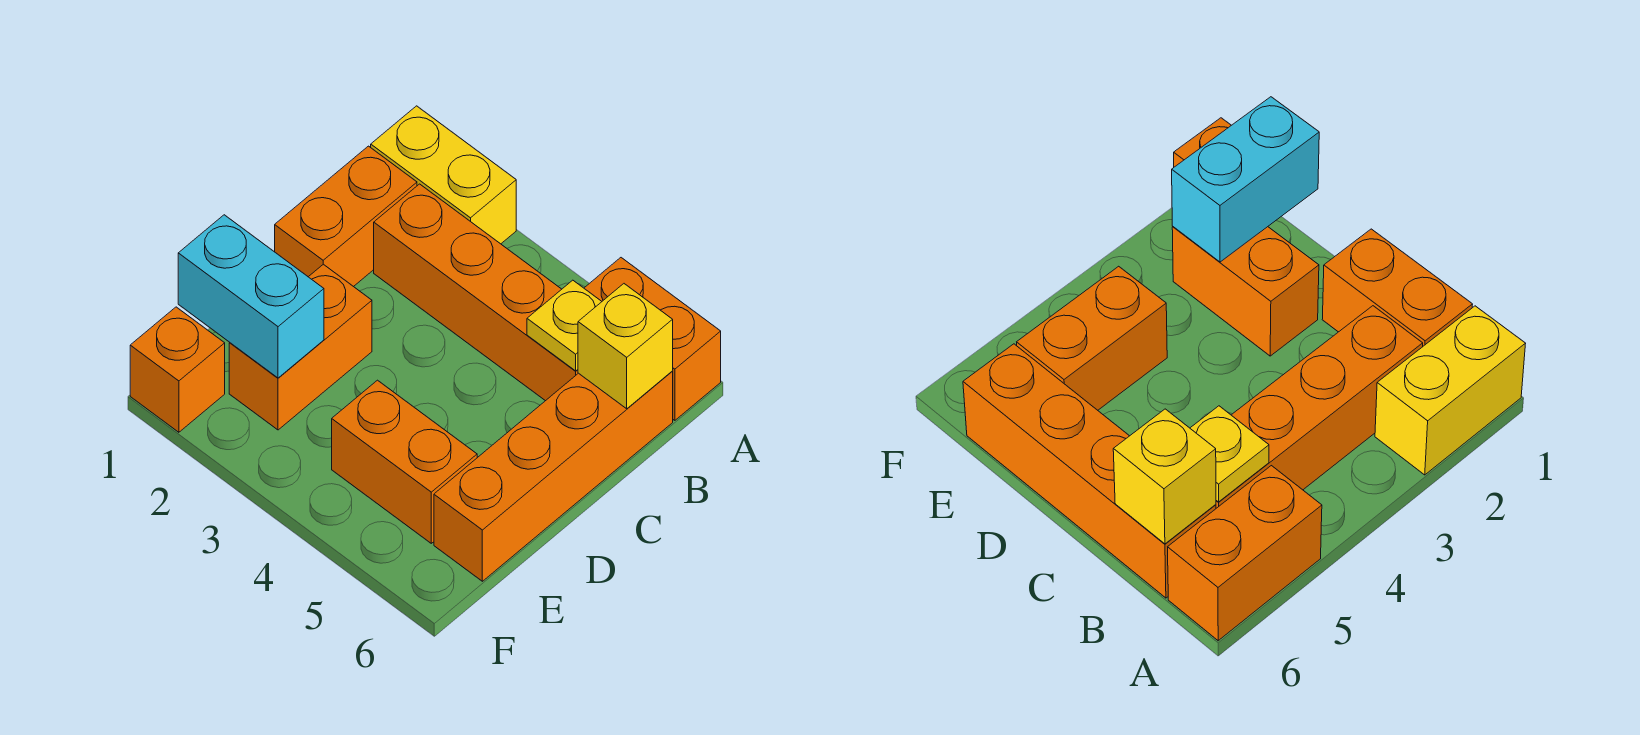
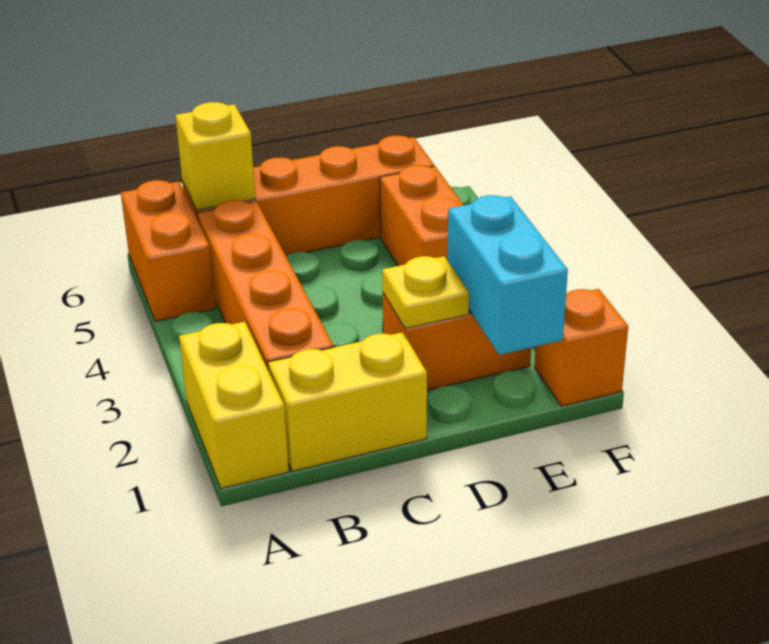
orange brick B1:C1 level 1 -> yellow brick B1:C1 level 1
yellow plate B5 level 2 -> yellow plate D2 level 2

